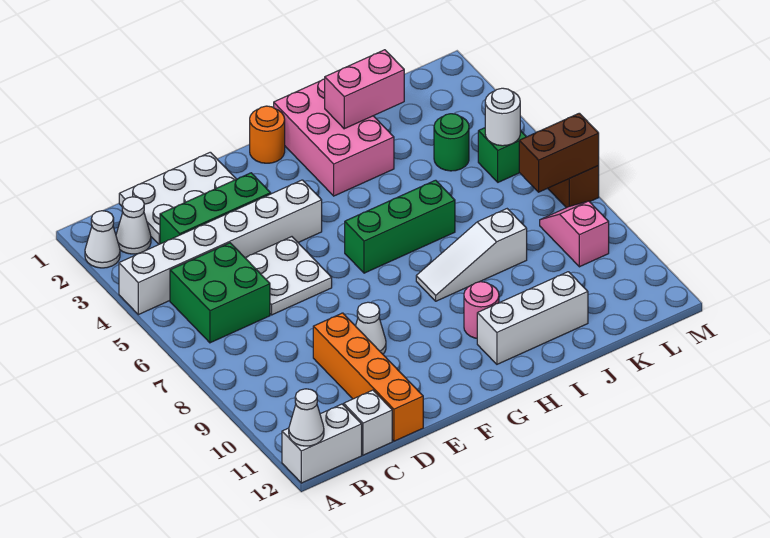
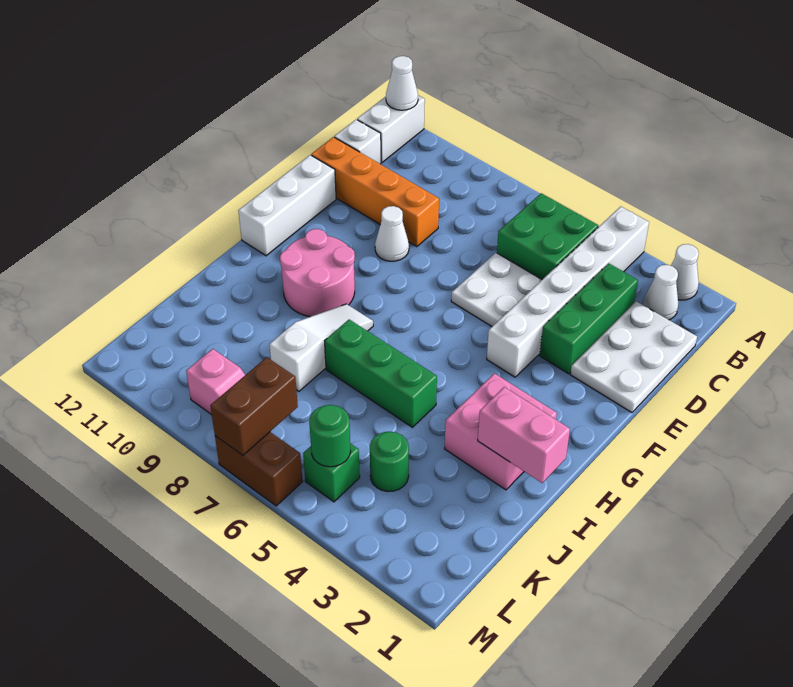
orange round brick G1 level 1 -> none
green brick G6:I6 level 1 -> green brick I5:I7 level 1
pink brick H1:I3 level 1 -> pink brick H2:I3 level 1
pink round brick H10 level 1 -> pink round brick G9:H10 level 1
white brick H11:J11 level 1 -> white brick E12:G12 level 1
pink brick I2:J2 level 2 -> pink brick I1:I2 level 2
white round brick L5 level 2 -> green round brick L5 level 2

